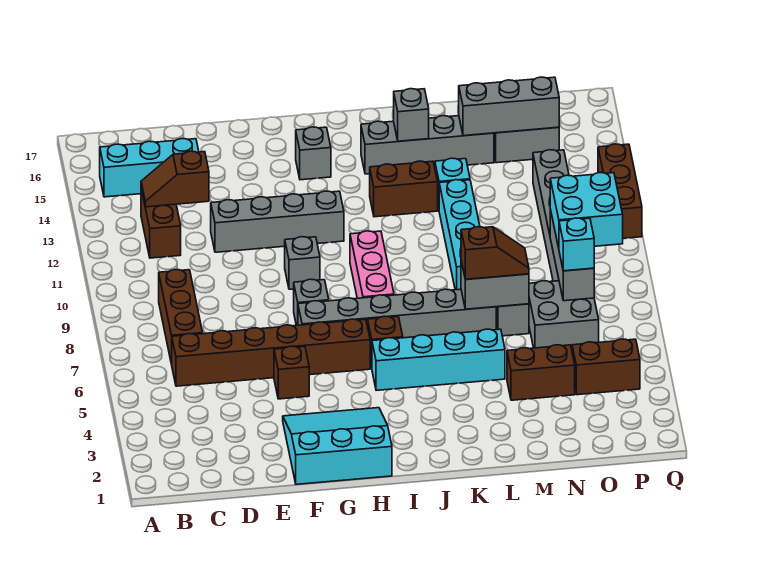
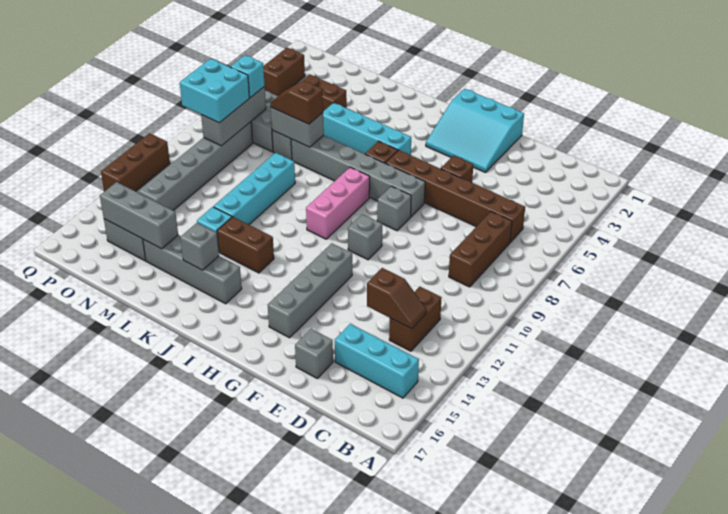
grey brick E12:H12 level 1 -> grey brick G12:G15 level 1
grey brick H15 level 1 -> grey brick E16 level 1
brown brick O4:P4 level 1 -> brown brick P3:P4 level 1

